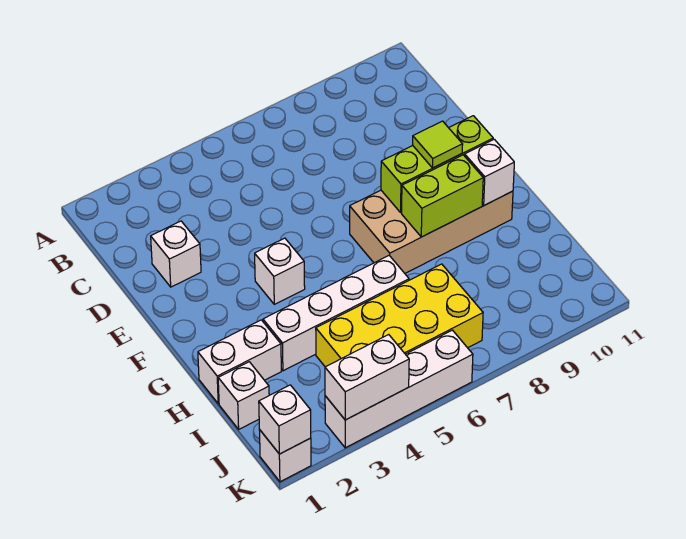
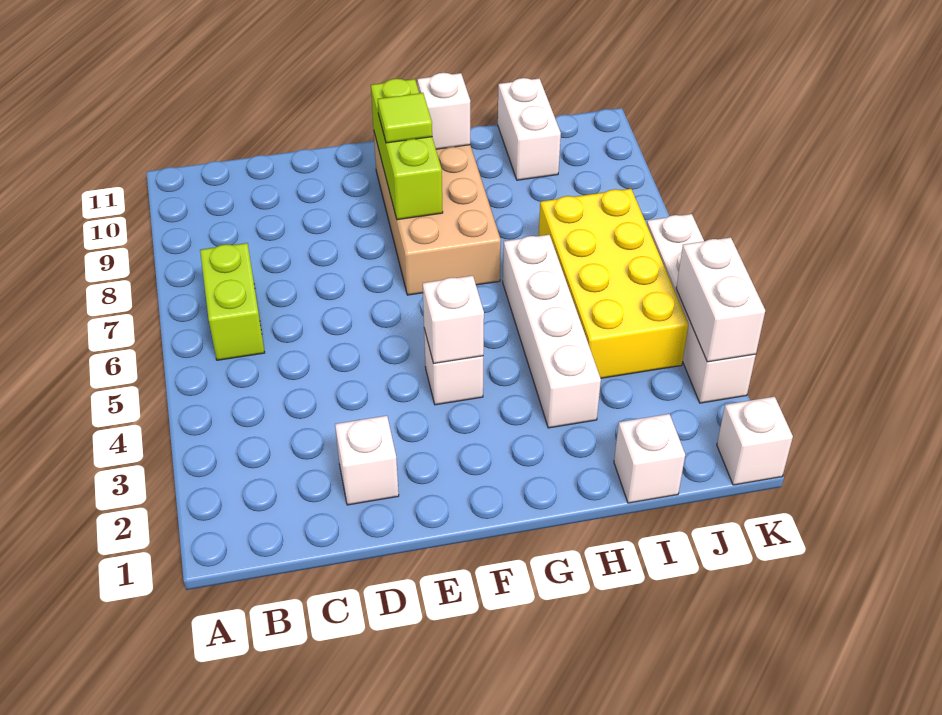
lime brick G8:G9 level 2 -> lime brick B6:B7 level 1
white brick H1:H2 level 1 -> white brick I10:I11 level 1
white brick K1 level 2 -> white brick F4 level 2

